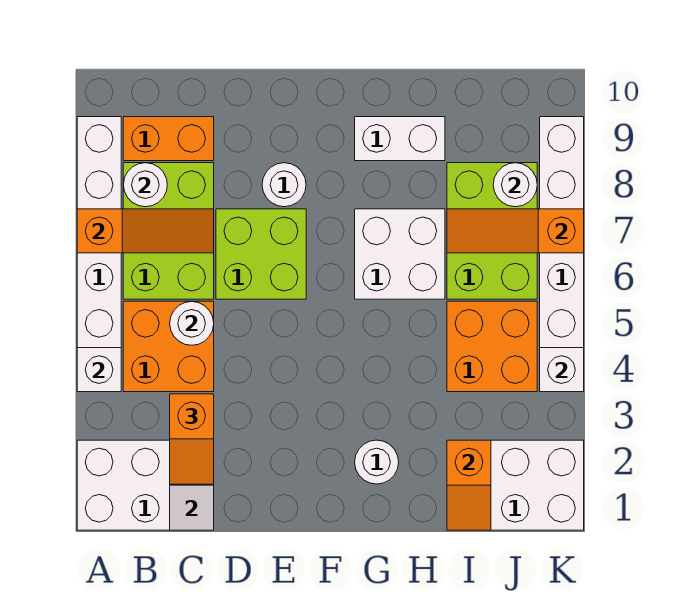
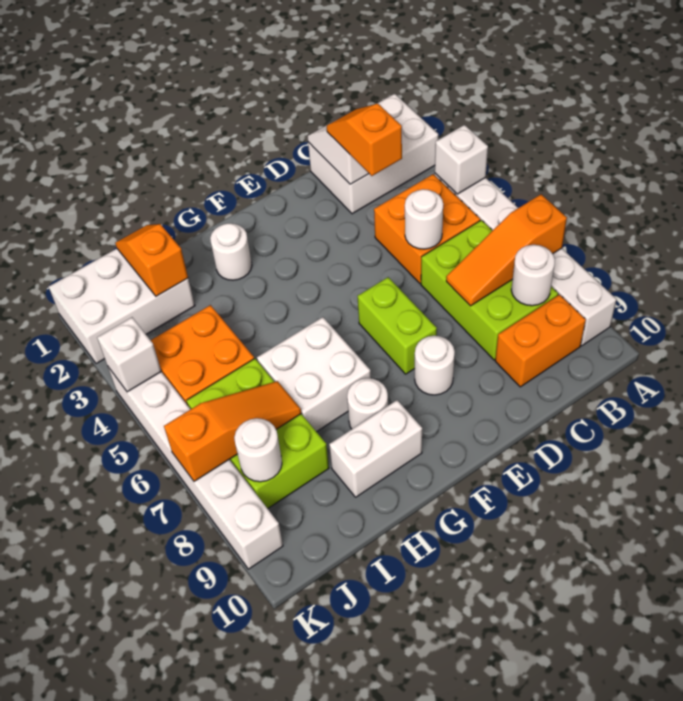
lime brick D6:E7 level 1 -> lime brick E6:E7 level 1
none -> white round brick G8 level 1

